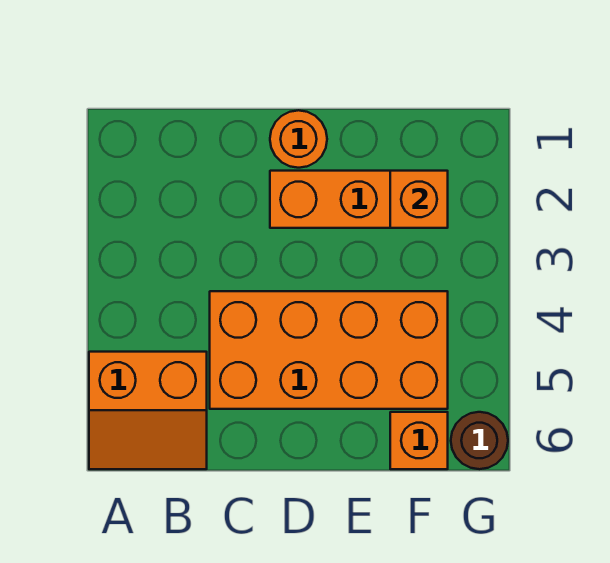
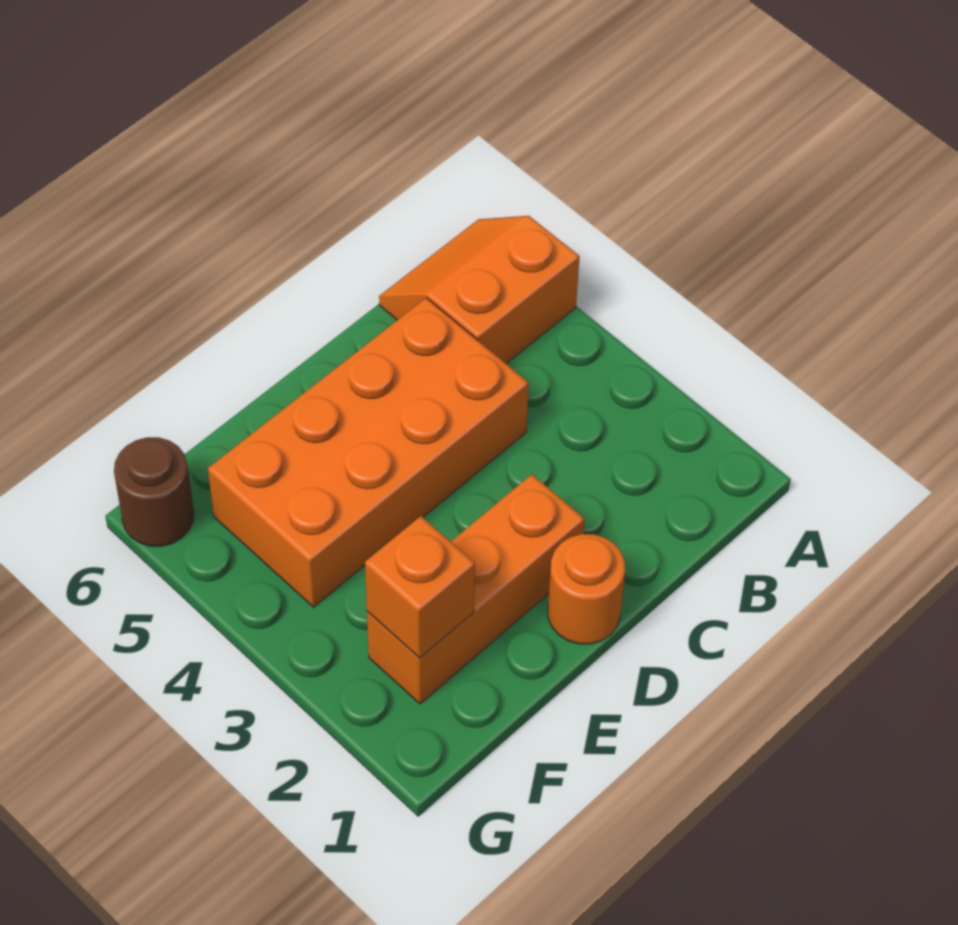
orange brick F6 level 1 -> none

